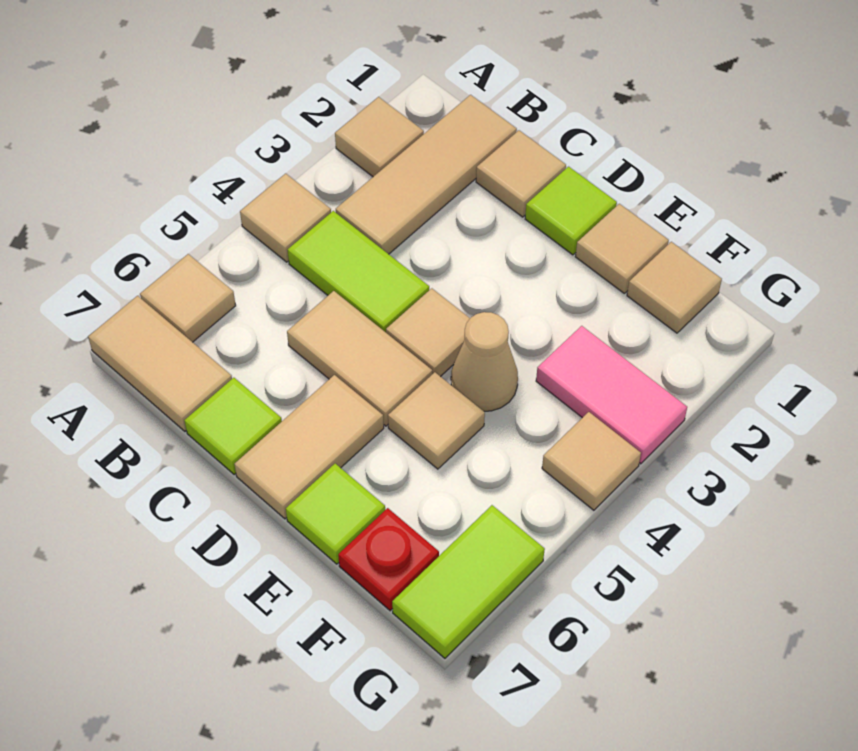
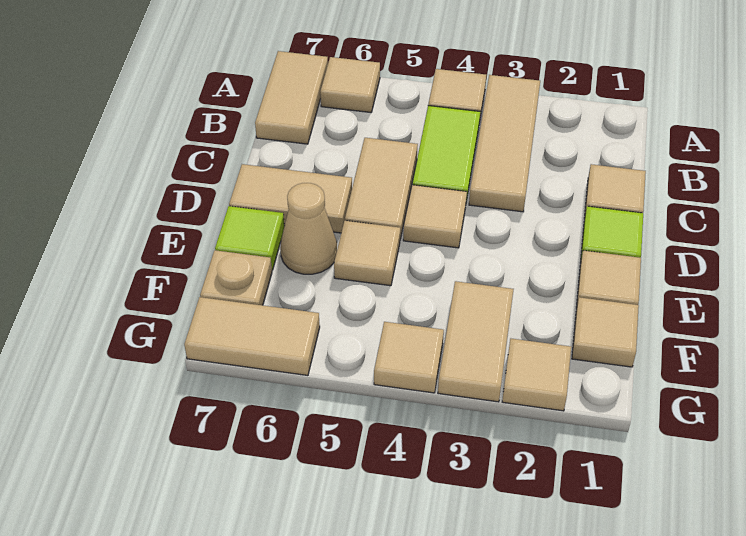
tan tile A2 level 1 -> tan tile G2 level 1
tan tile B1:B3 level 1 -> tan tile A3:C3 level 1
lime tile C7 level 1 -> none
tan cone E4 level 1 -> tan cone E6 level 1
pink tile F3:G3 level 1 -> tan tile F3:G3 level 1
red plate F7 level 1 -> tan plate F7 level 1
lime tile G6:G7 level 1 -> tan tile G6:G7 level 1

